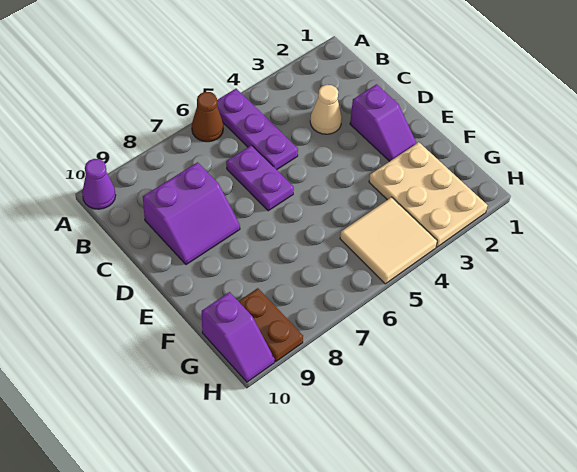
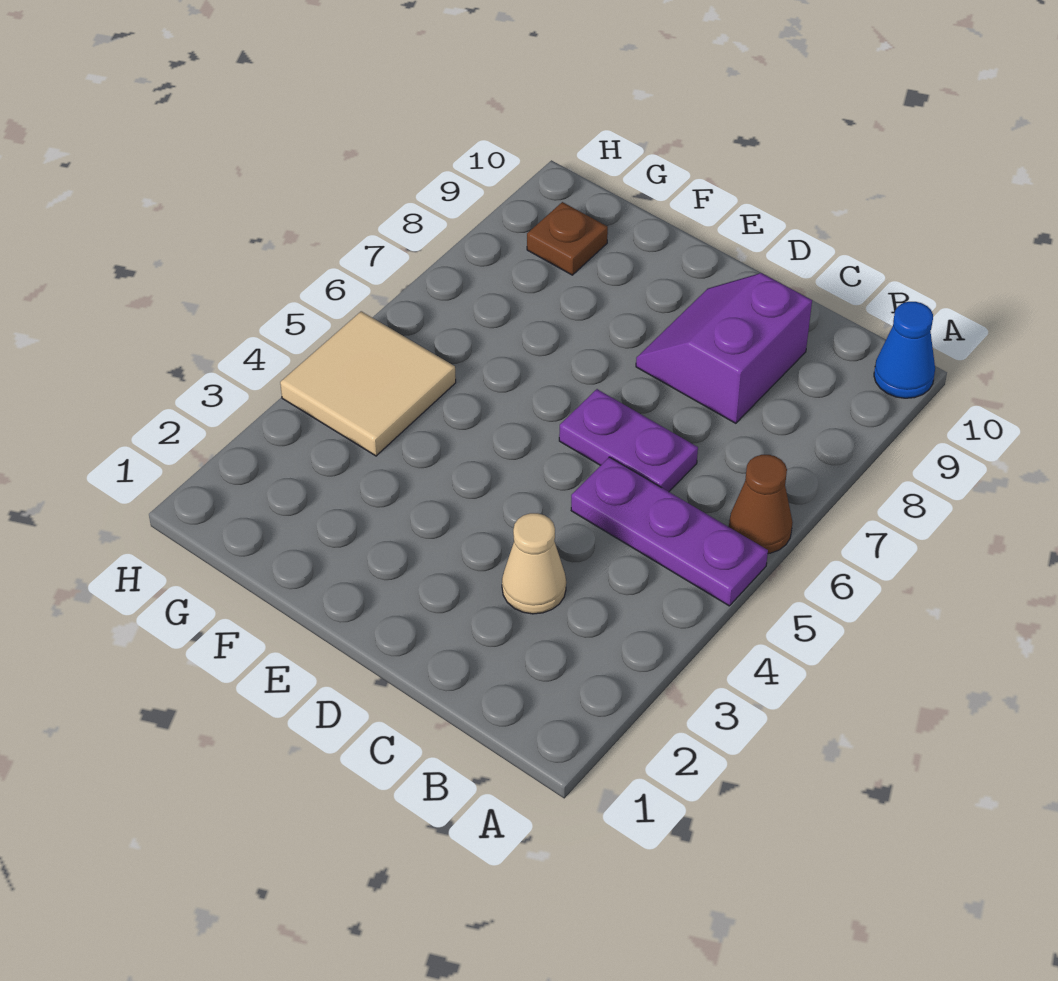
purple cone A10 level 1 -> blue cone A10 level 1
purple slope D2:E2 level 1 top D -> none
tan plate F2:H3 level 1 -> none
brown plate G9:H9 level 1 -> brown plate G9 level 1
purple slope G10:H10 level 1 top G -> none

